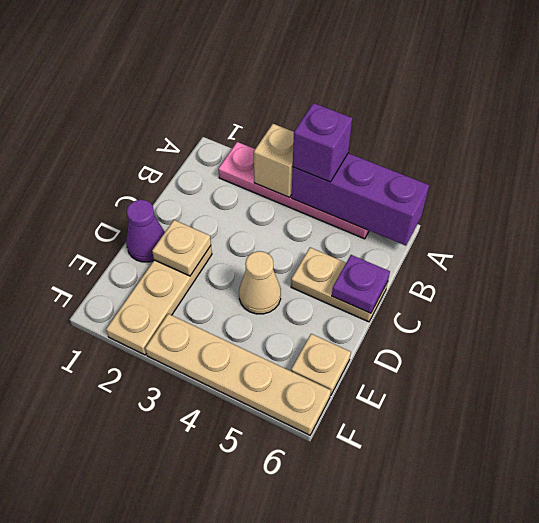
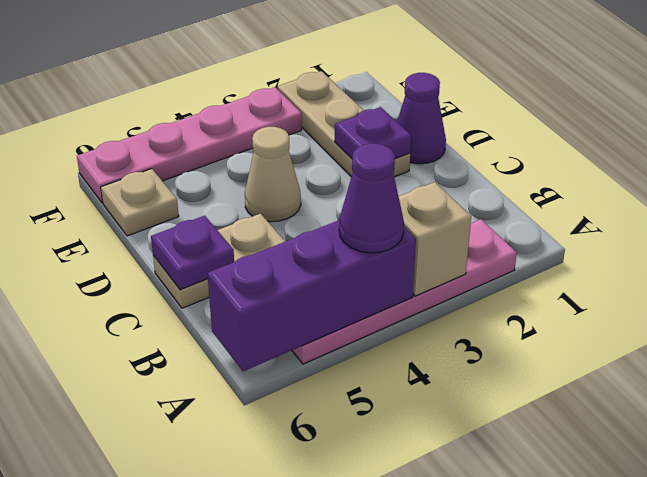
purple brick A4 level 3 -> purple cone A4 level 3
tan plate D2 level 2 -> purple plate D2 level 2
tan plate F3:F6 level 1 -> pink plate F3:F6 level 1

